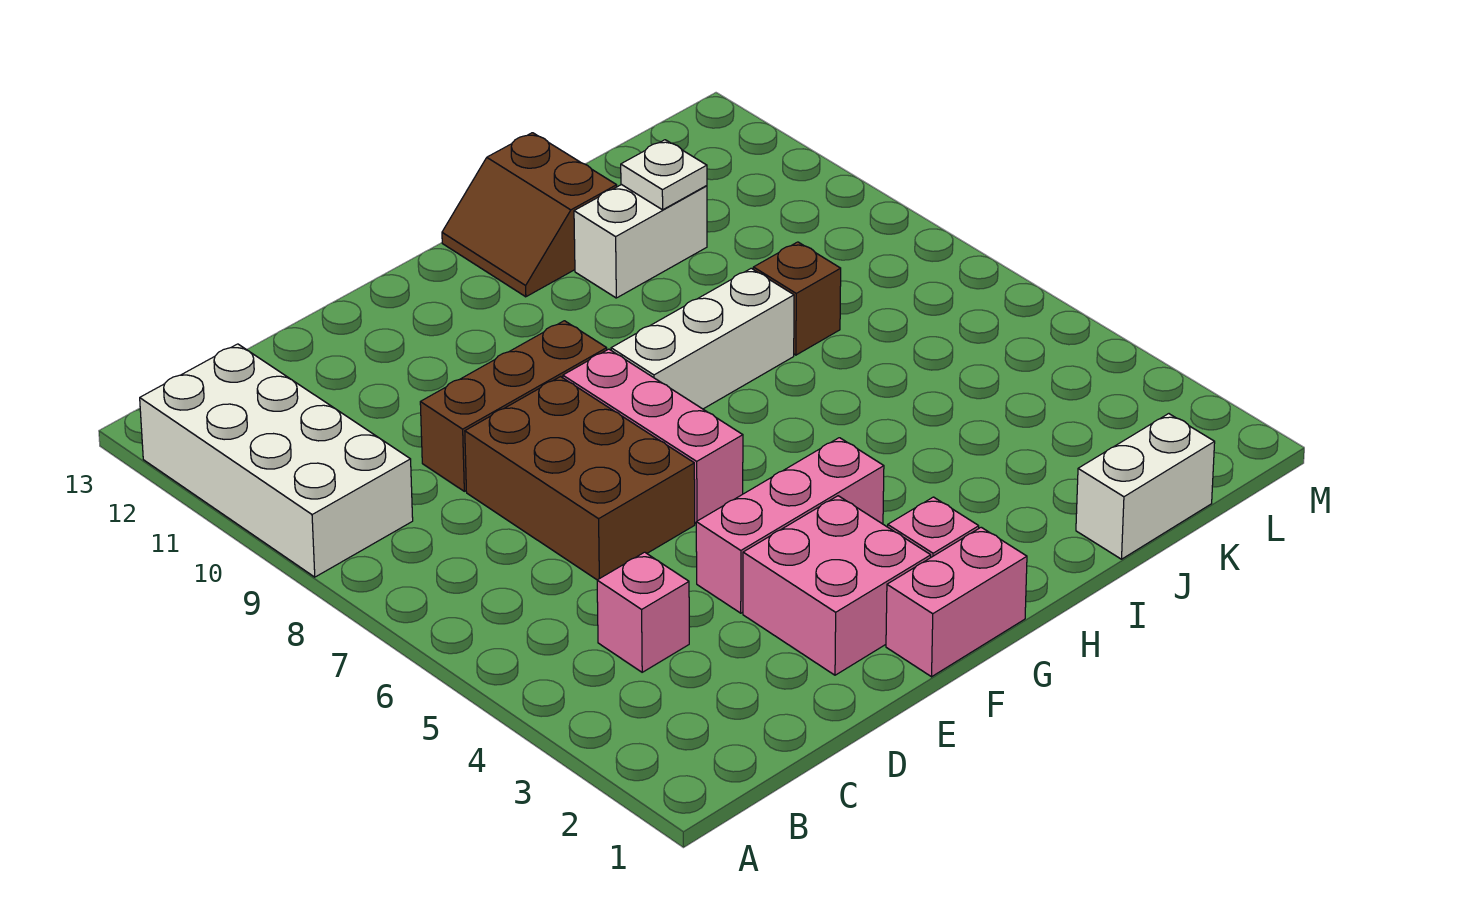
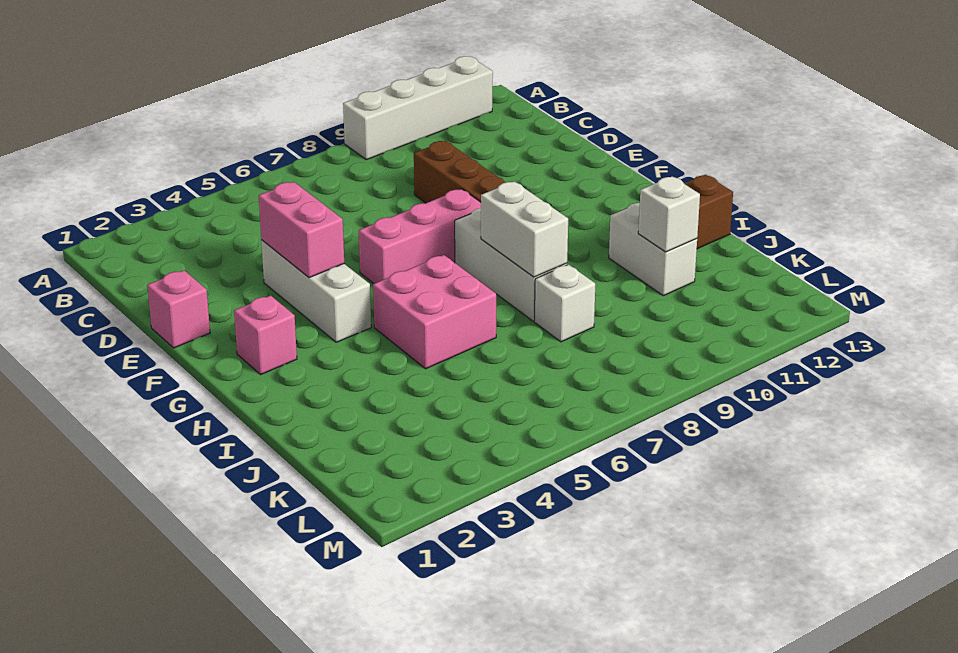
white brick A9:B12 level 1 -> white brick A9:A12 level 1
pink brick C4 level 1 -> pink brick E1 level 1
brown brick D6:E8 level 1 -> none
pink brick E2:F3 level 1 -> pink brick H5:I6 level 1
pink brick E4:G4 level 1 -> white brick E4:G4 level 1
pink brick F1:G1 level 1 -> pink brick E4:F4 level 2
white brick J1:K1 level 1 -> white brick H8:I8 level 2
brown brick J8 level 1 -> white brick J8 level 1
white plate J11 level 2 -> white brick J11 level 2

